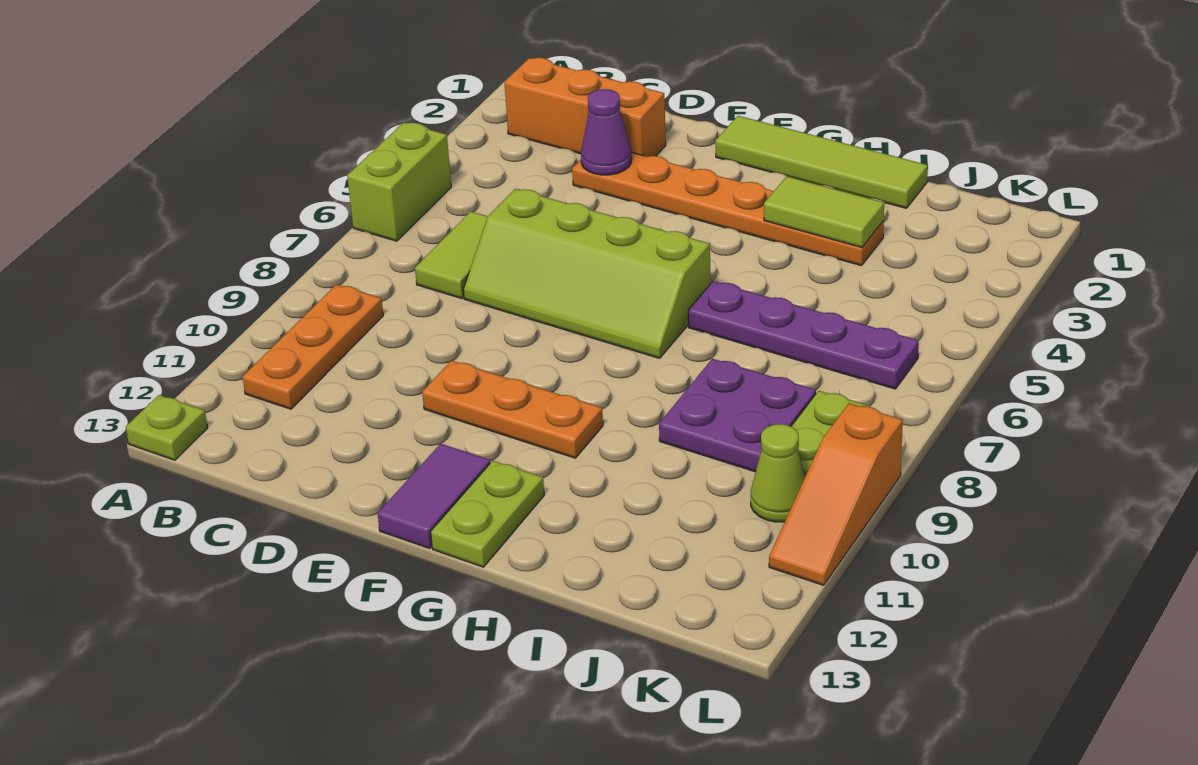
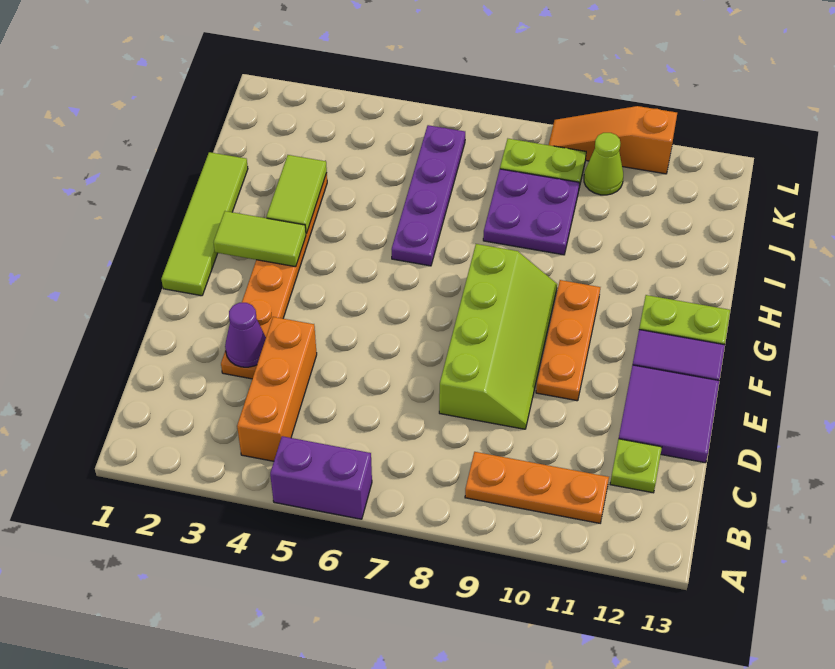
lime brick A5:A6 level 1 -> purple brick A5:A6 level 1
lime plate A13 level 1 -> lime plate C12 level 1
orange brick B2:D2 level 1 -> orange brick B4:D4 level 1
lime tile C6:C7 level 1 -> lime tile G2:G3 level 2
lime slope D6:G7 level 1 top 6 -> lime slope D8:G9 level 1 top 8
none -> purple tile D12:E13 level 1
orange slope L9:L11 level 1 top 9 -> orange slope L9:L11 level 1 top 11

